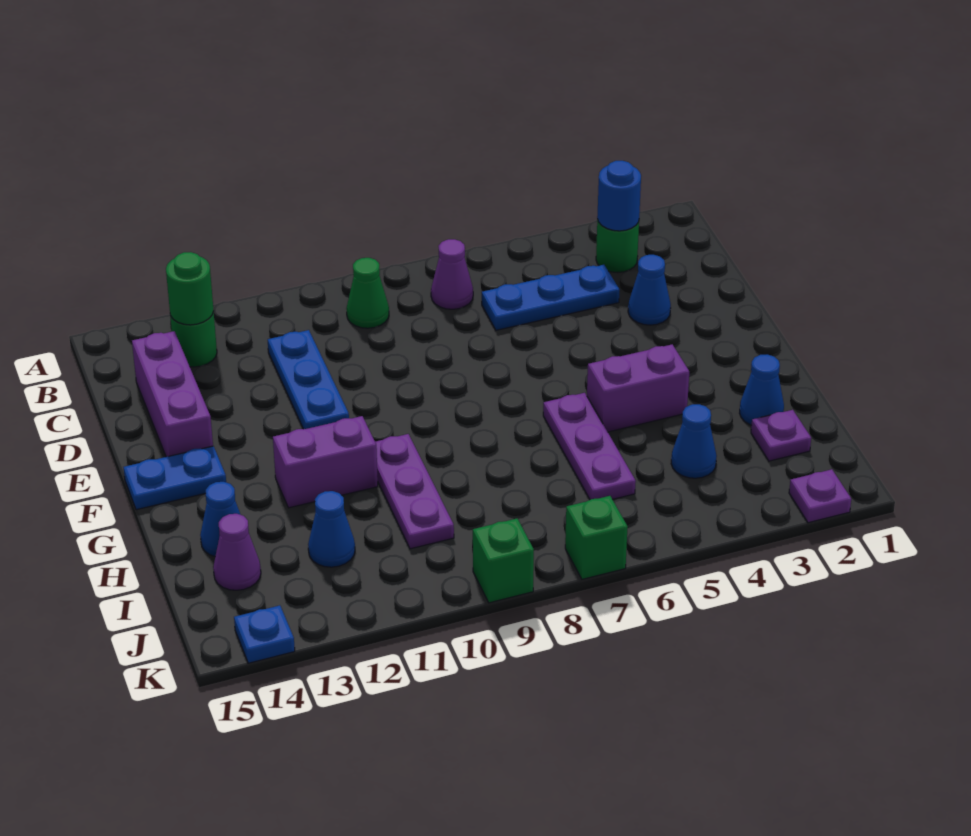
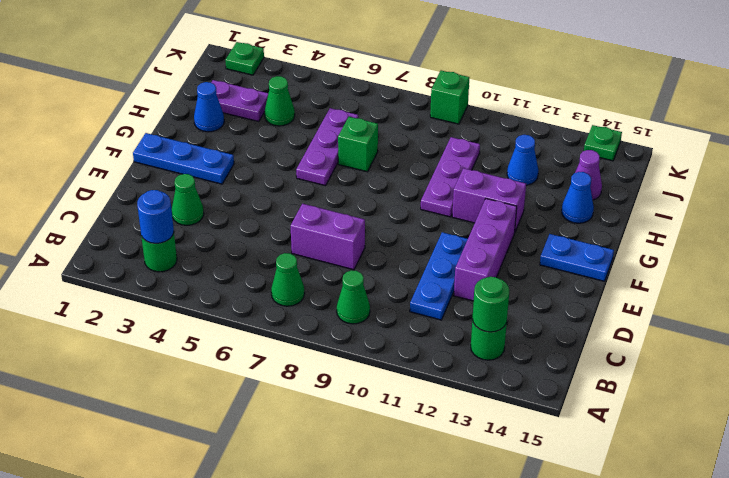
purple cone B7 level 1 -> green cone B7 level 1
blue plate C4:C6 level 1 -> blue plate F1:F3 level 1
purple brick C14:E14 level 1 -> purple brick D12:F12 level 1
blue cone D3 level 1 -> green cone D3 level 1
purple brick G4:G5 level 1 -> purple brick D7:D8 level 1
purple plate I2 level 1 -> purple plate I2:I3 level 1
blue cone I4 level 1 -> green cone I4 level 1
purple plate K2 level 1 -> green plate K2 level 1
green brick K7 level 1 -> green brick H7 level 1
blue plate K14 level 1 -> green plate K14 level 1

